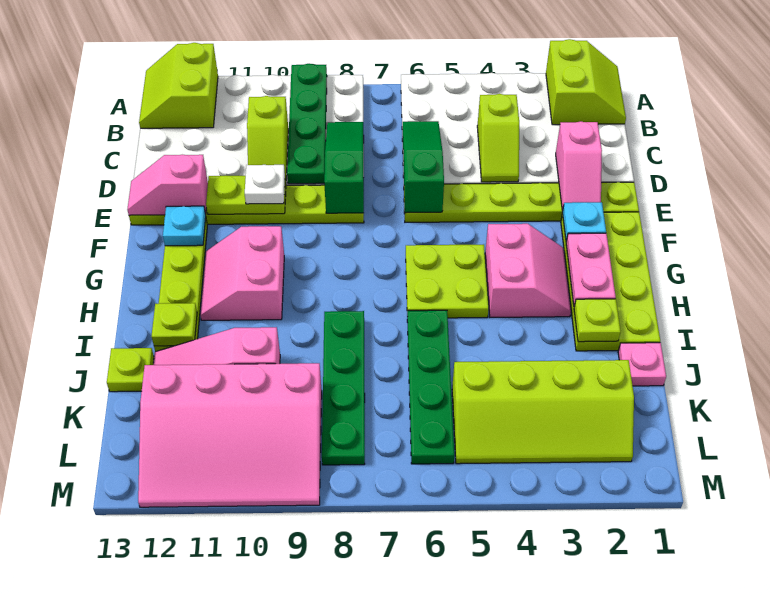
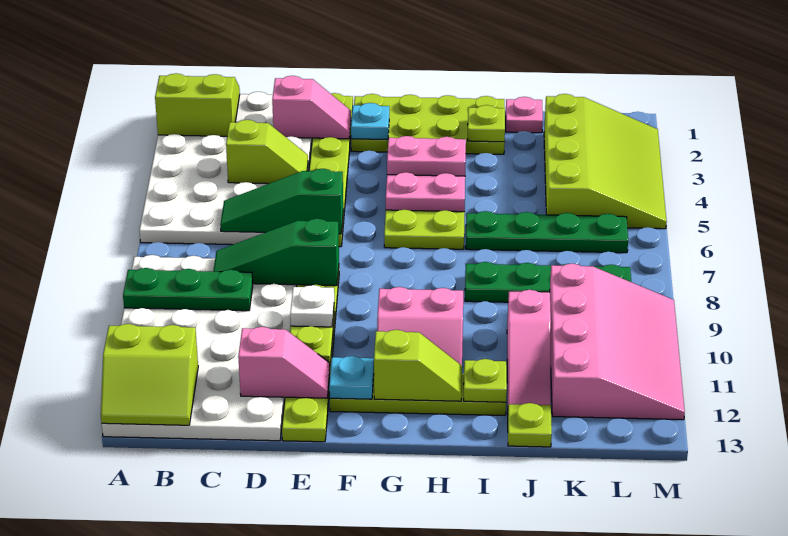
green plate A9:D9 level 2 -> green plate A9:C9 level 2
lime slope C10:D10 level 2 top C -> lime slope G12:H12 level 2 top G
pink slope E12:E13 level 2 top 12 -> pink slope D12:E12 level 2 top D
pink plate G2:H2 level 2 -> pink plate G5:H5 level 2
lime slope K2:L5 level 1 top K -> lime slope K2:M5 level 1 top K

